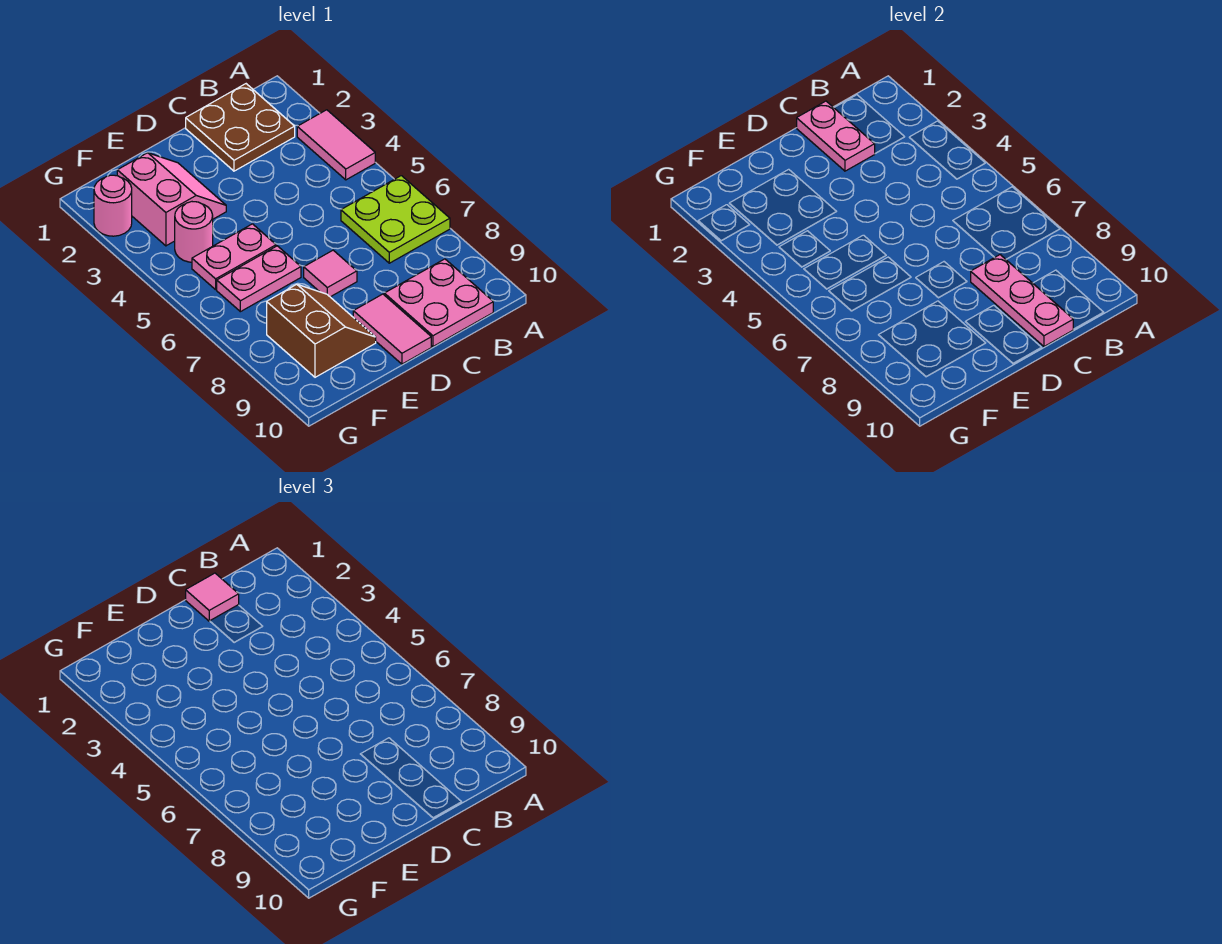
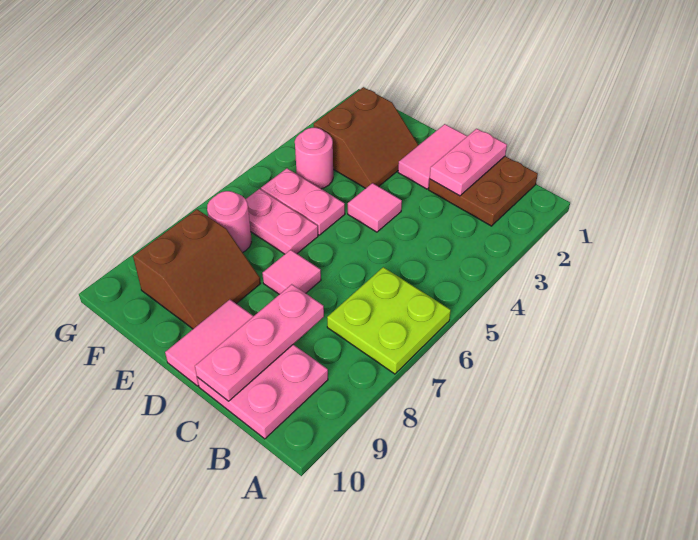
pink tile A3:A4 level 1 -> pink tile D1:D2 level 1
pink tile C1 level 3 -> pink tile D4 level 1
pink slope E2:F3 level 1 top F -> brown slope E2:F3 level 1 top F
pink round brick G2 level 1 -> pink round brick F7 level 1

